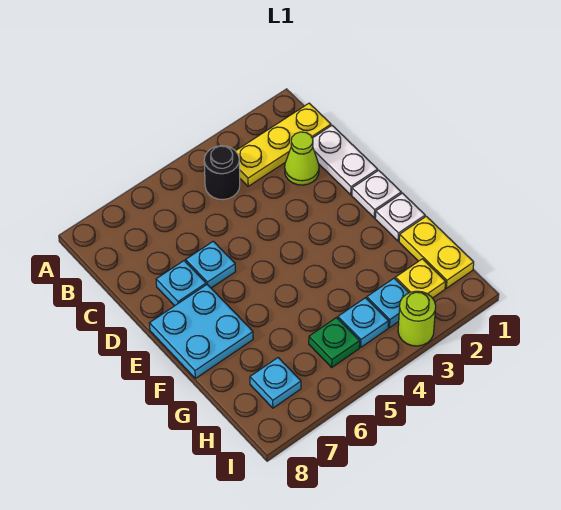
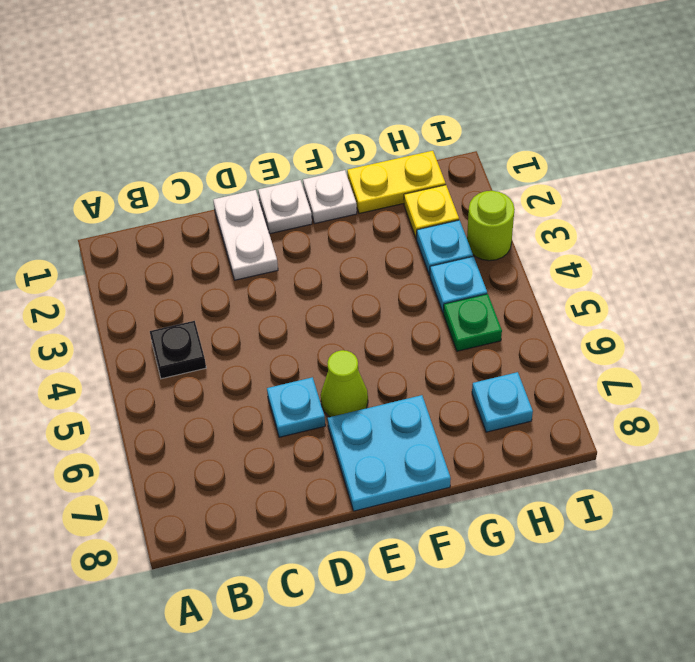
yellow plate B1:B3 level 1 -> none
black round brick B4 level 1 -> black plate B4 level 1
white plate C1:D1 level 1 -> white plate D1:D2 level 1
lime cone C2 level 1 -> lime cone E6 level 1
cyan plate D7 level 1 -> none

